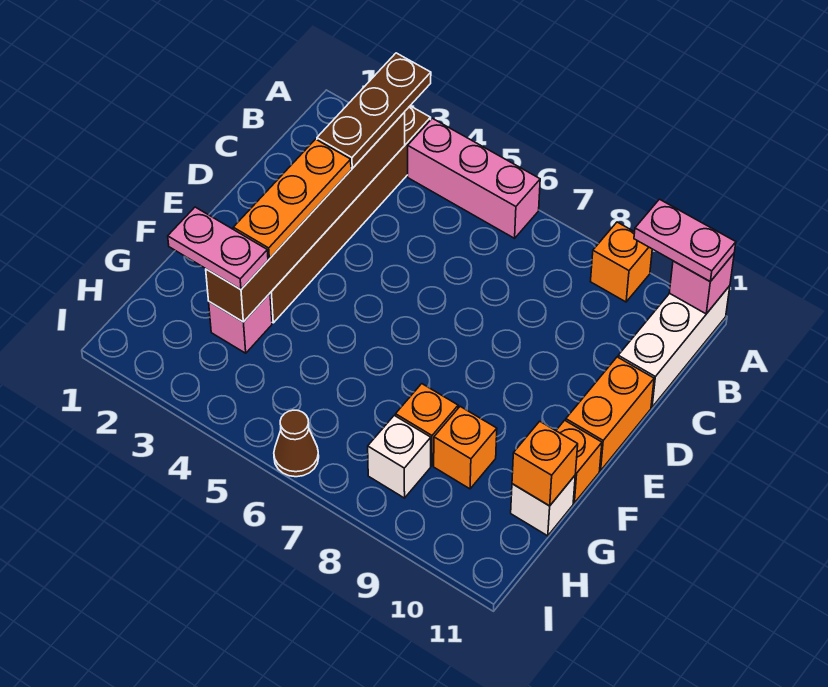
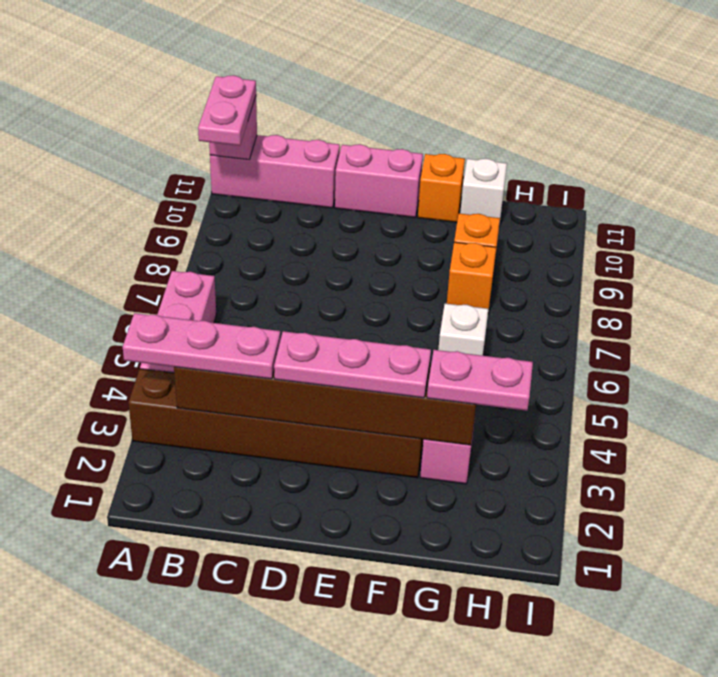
brown plate A3:C3 level 3 -> pink plate A3:C3 level 3
orange brick A9 level 1 -> none
white brick A11:C11 level 1 -> pink brick A11:C11 level 1
orange plate D3:F3 level 3 -> pink plate D3:F3 level 3
orange brick D11:E11 level 1 -> pink brick D11:E11 level 1
pink plate G2:G3 level 3 -> pink plate G3:H3 level 3
orange brick G11 level 2 -> none
white brick H8 level 1 -> white brick G6 level 1
brown cone I6 level 1 -> none

